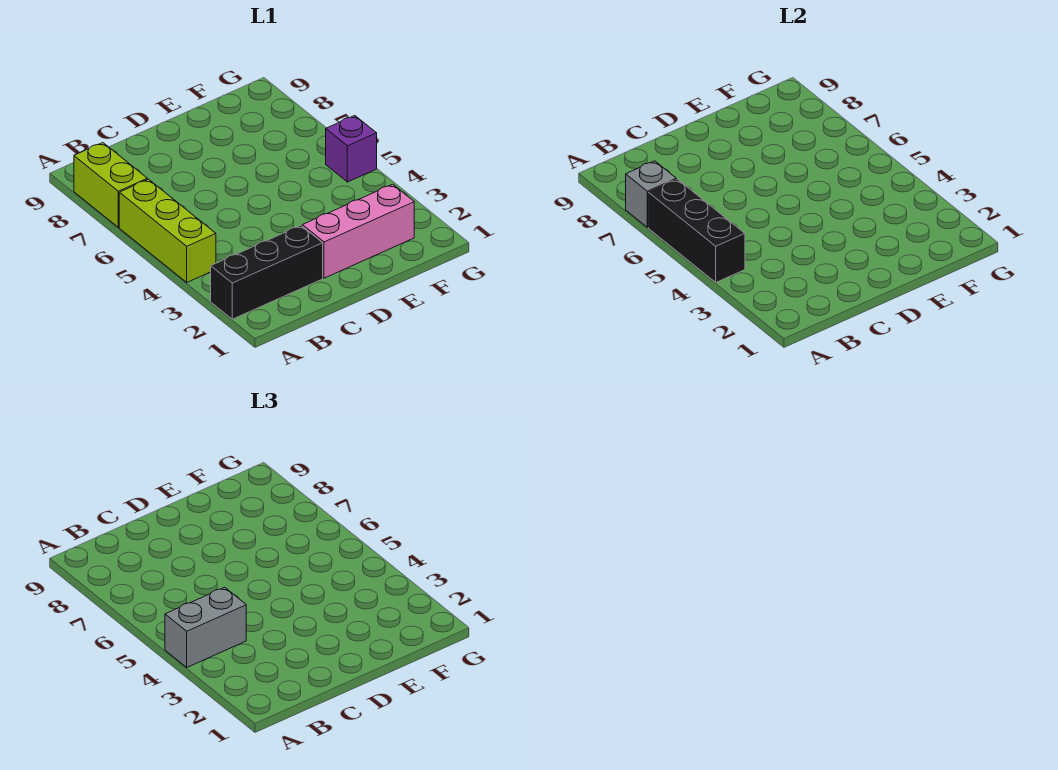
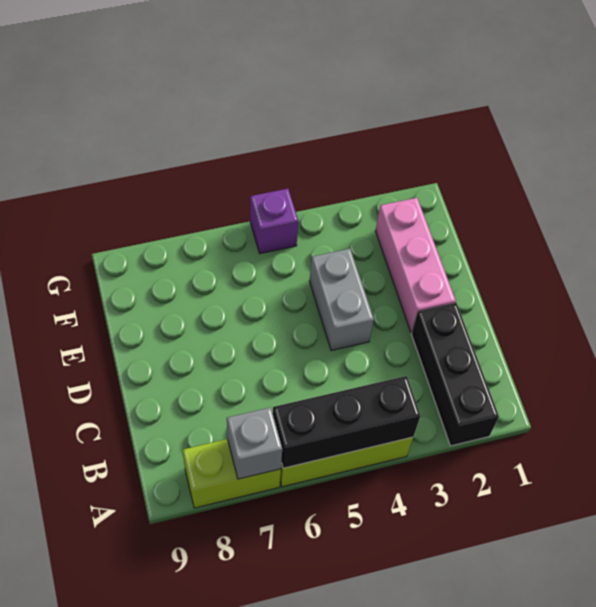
grey brick A4:B4 level 3 -> grey brick D4:E4 level 1

